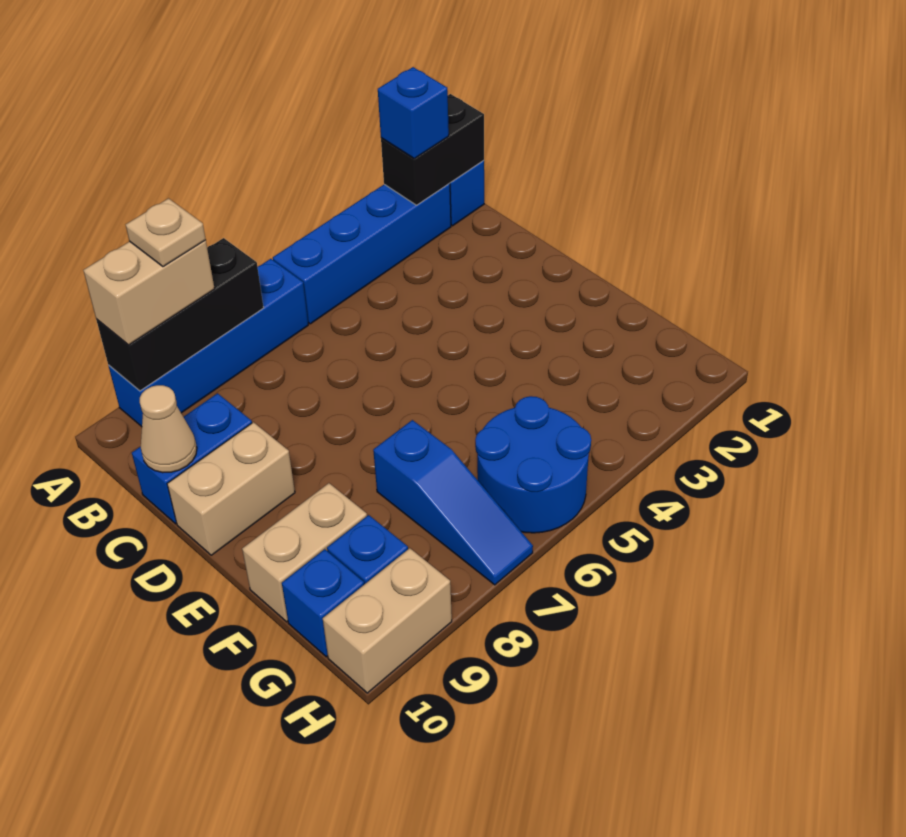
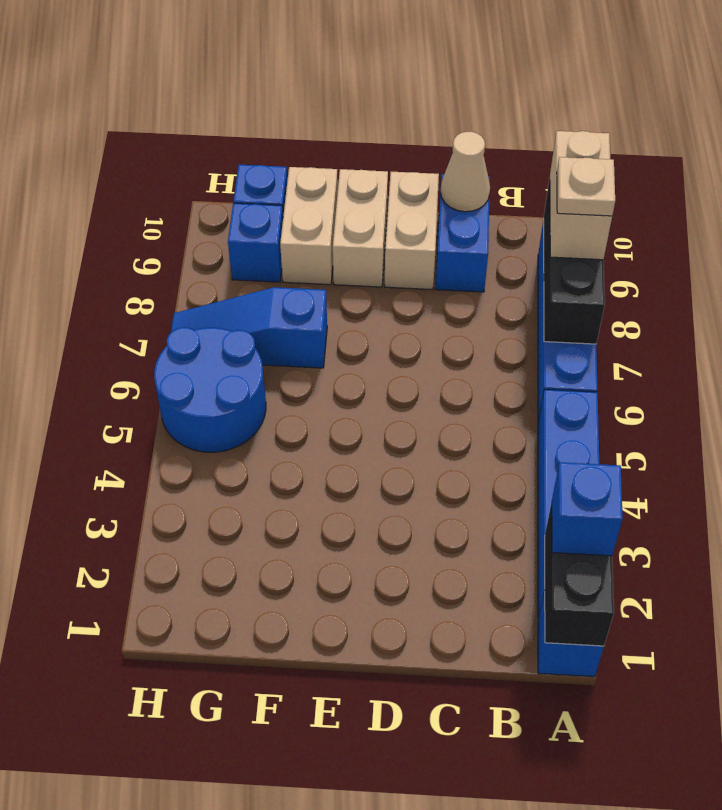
tan brick H9:H10 level 1 -> tan brick E9:E10 level 1

